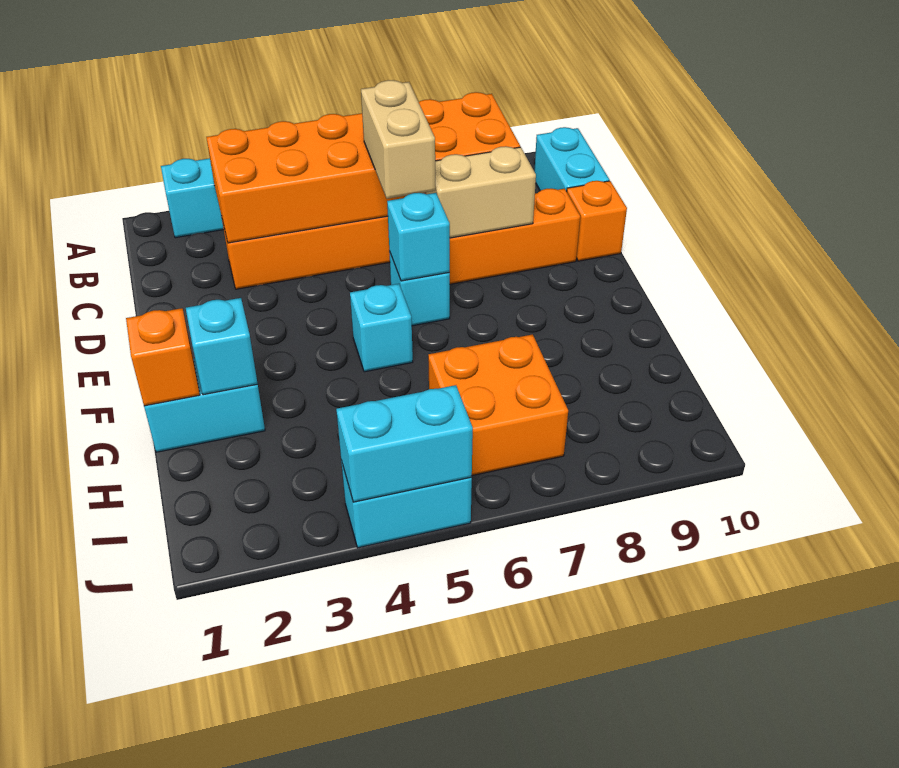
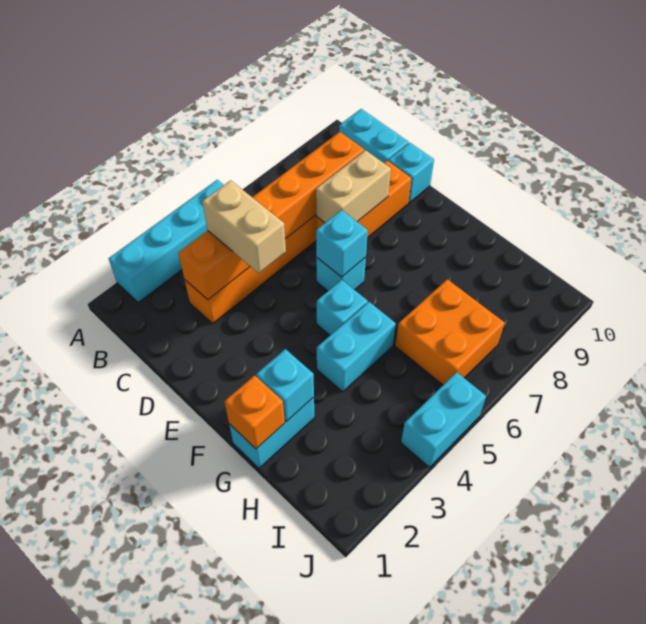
orange brick B3:C8 level 2 -> orange brick C3:C8 level 2
tan brick C6:D6 level 3 -> tan brick C4:D4 level 3
orange brick D10 level 1 -> cyan brick D10 level 1
cyan brick J4:J5 level 2 -> cyan brick G4:G5 level 1

